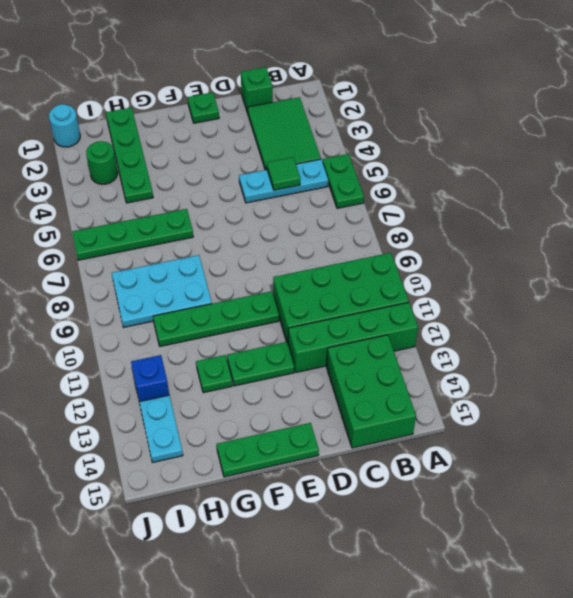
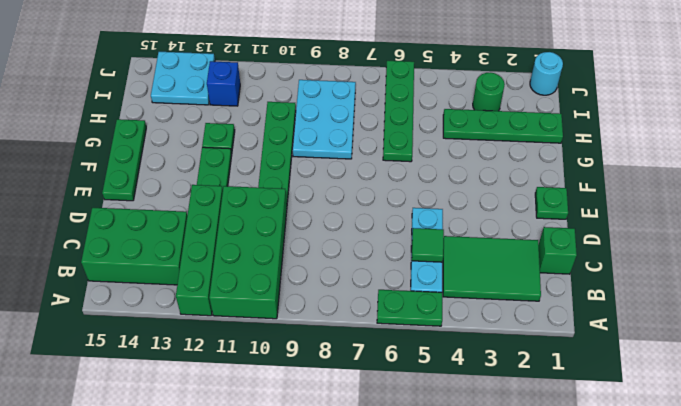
cyan plate I13:I14 level 1 -> cyan plate I13:J14 level 1

